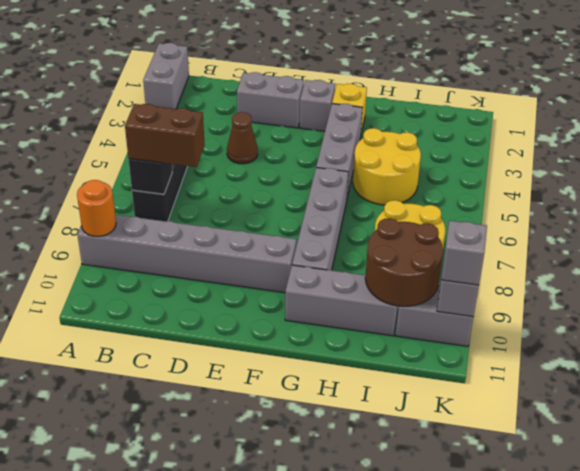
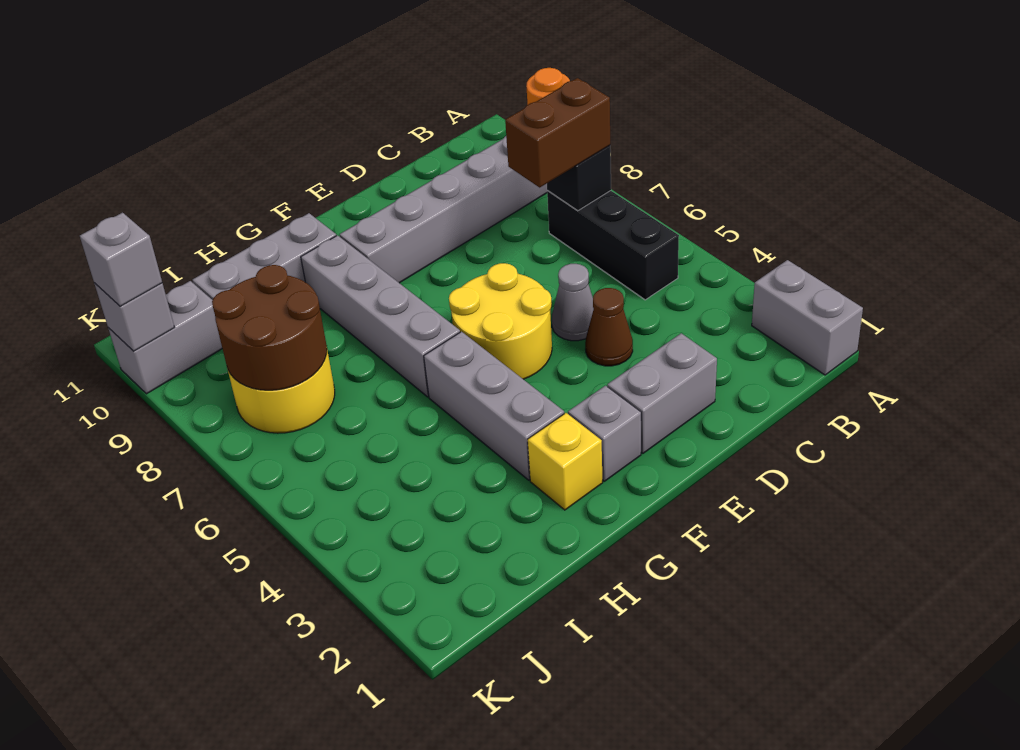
none -> grey cone D5 level 1
yellow round brick H4:I5 level 1 -> yellow round brick E5:F6 level 1
brown round brick I9:J10 level 2 -> brown round brick I7:J8 level 2

